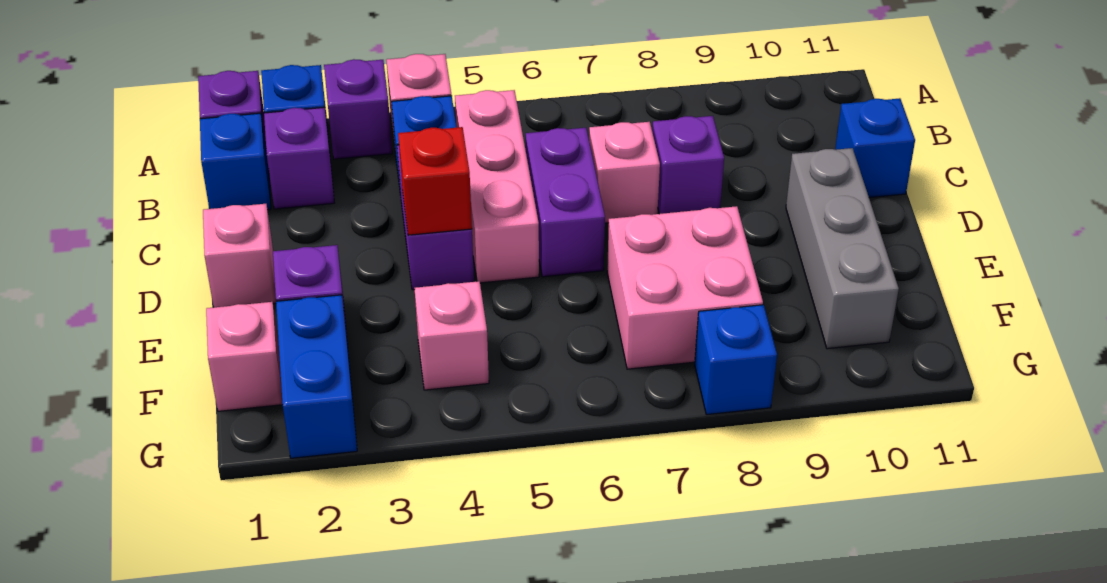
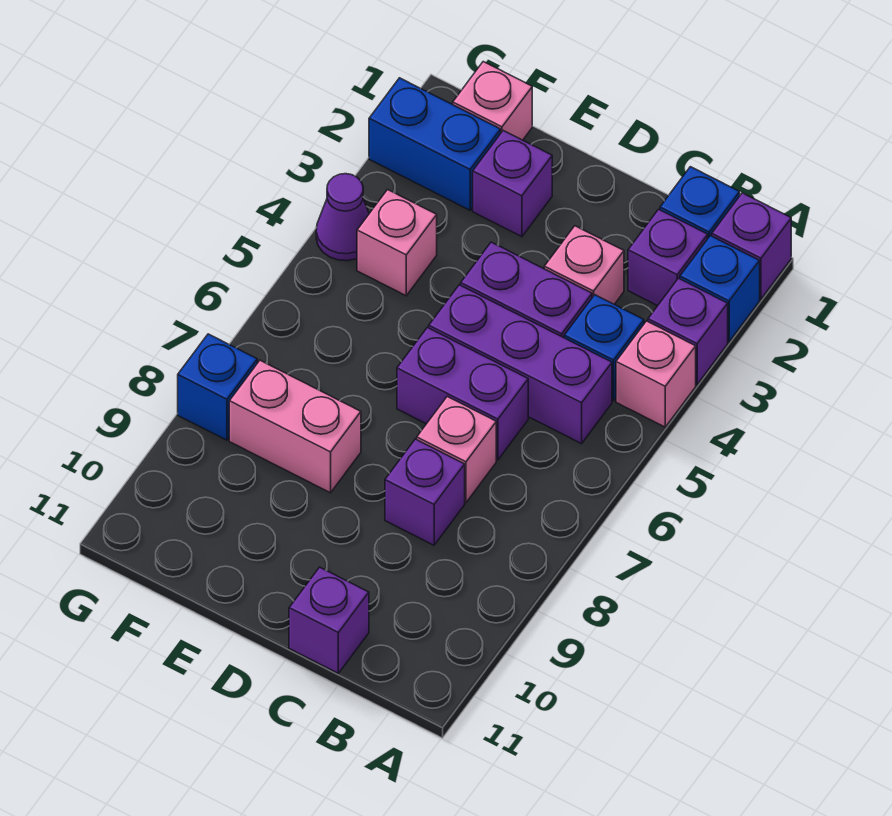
pink brick B5:D5 level 1 -> purple brick B5:D5 level 1
blue brick C11 level 1 -> purple brick C11 level 1
pink brick D1 level 1 -> pink brick C3 level 1
red brick D4 level 2 -> none
grey brick D10:F10 level 1 -> none
pink brick E7:F8 level 1 -> pink brick E8:F8 level 1
none -> purple cone G4 level 1

